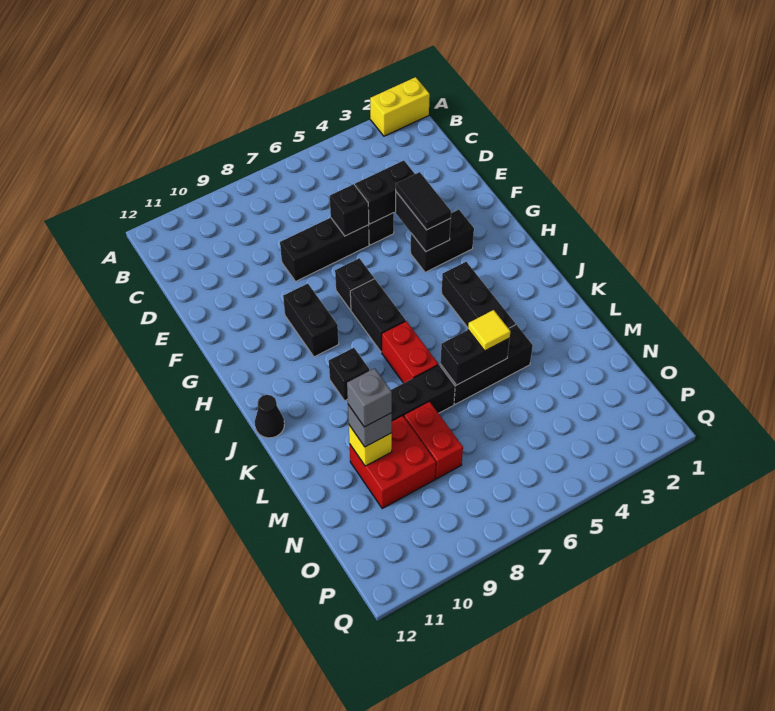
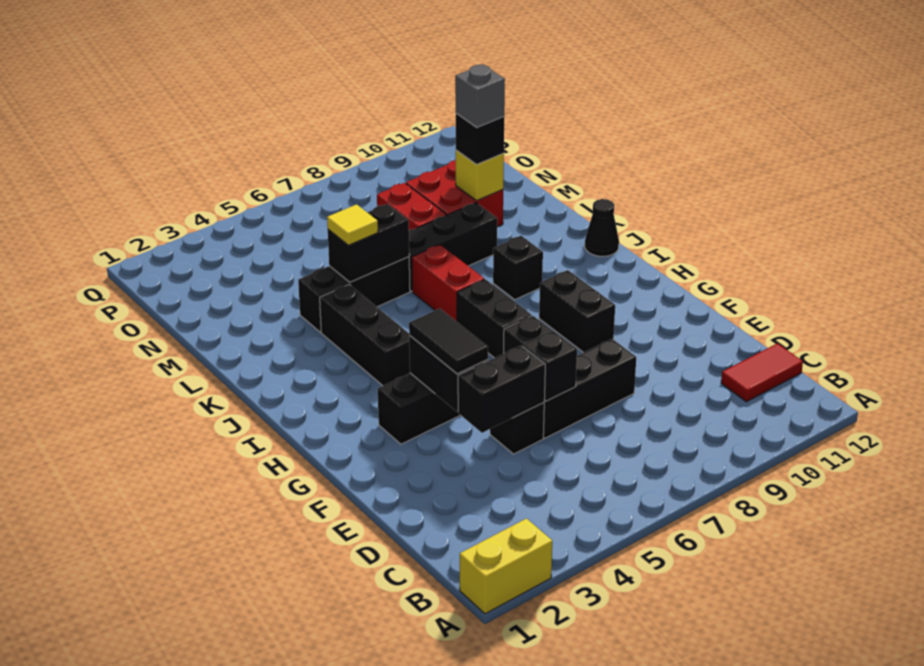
none -> red tile C11:C12 level 1
grey brick M10 level 3 -> black brick M10 level 3

